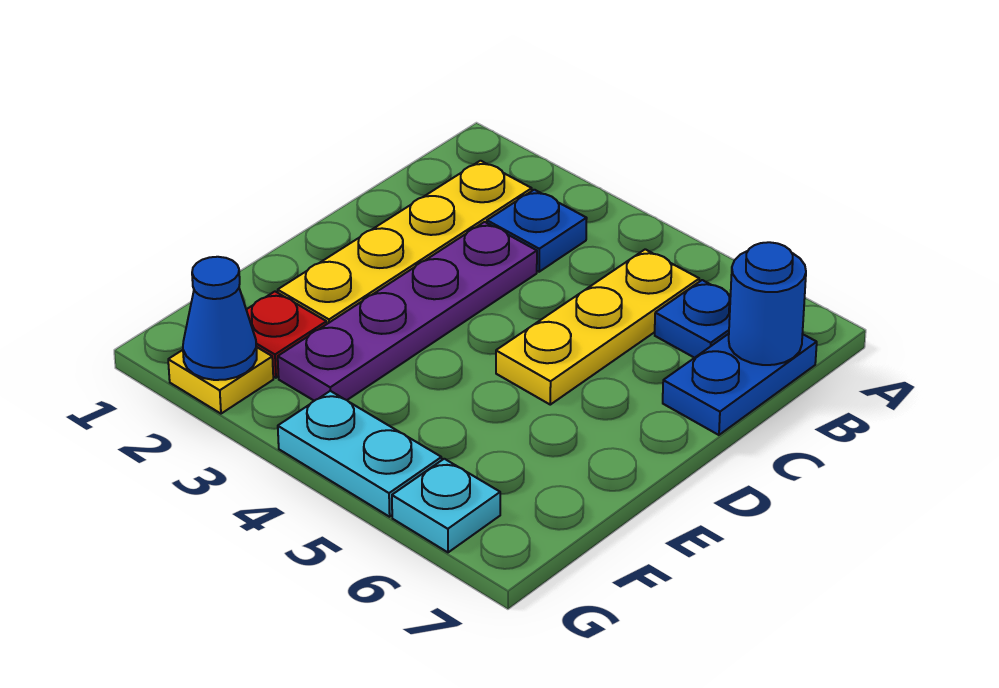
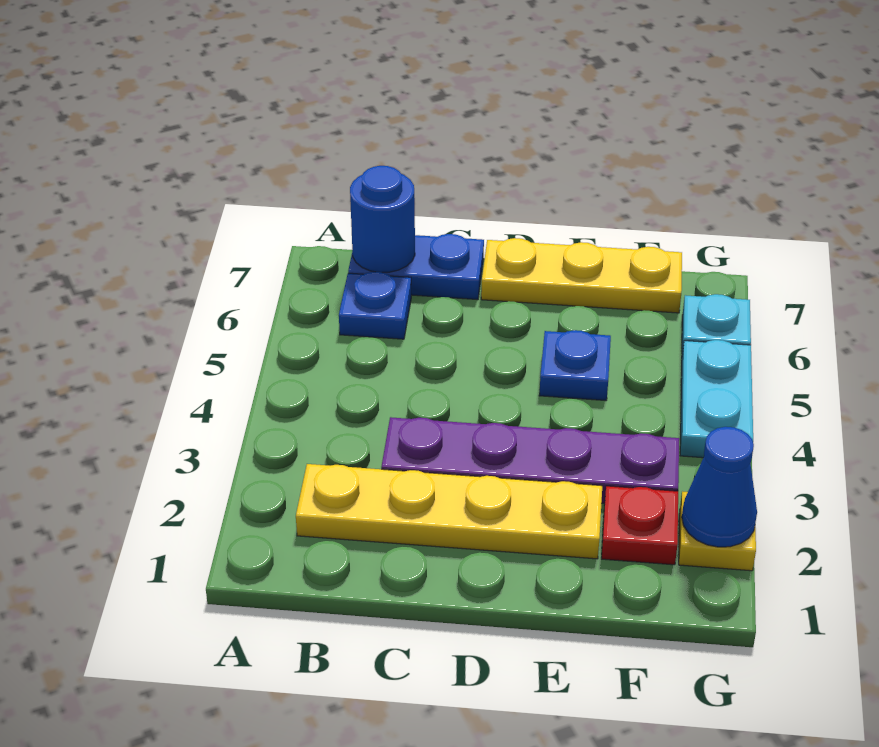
blue plate B3 level 1 -> blue plate E5 level 1
yellow plate B5:D5 level 1 -> yellow plate D7:F7 level 1

